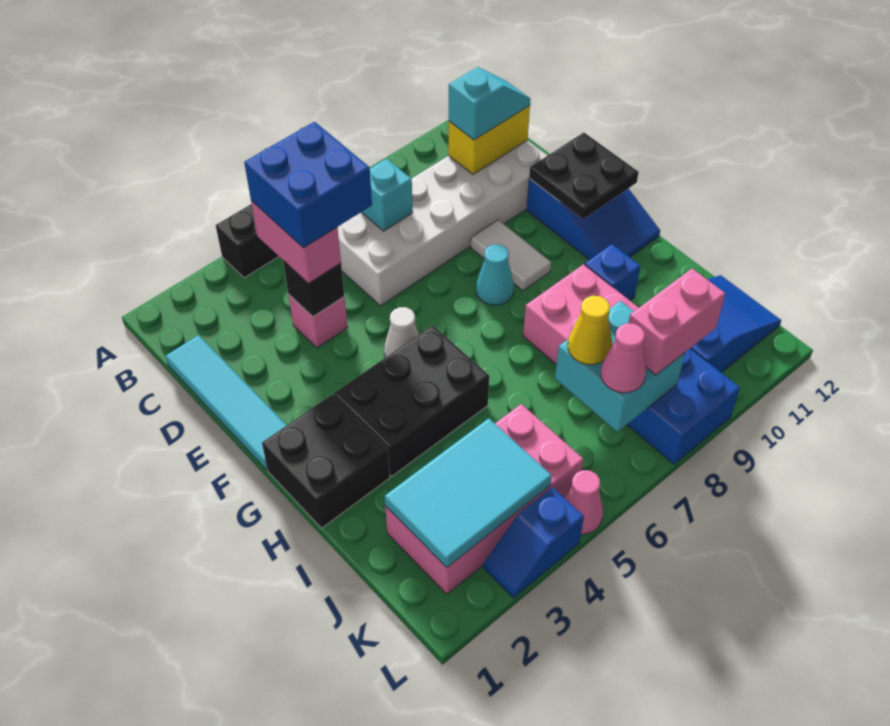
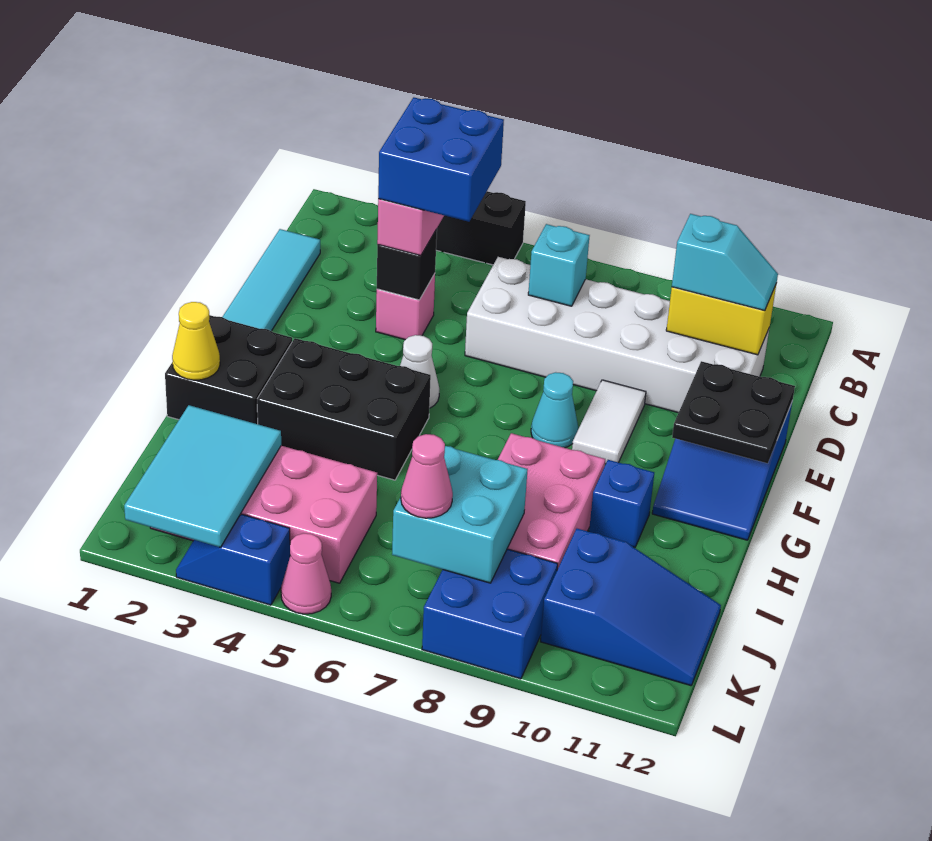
cyan tile J2:K4 level 2 -> cyan tile J2:L3 level 2
yellow cone J7 level 3 -> yellow cone H1 level 2
pink brick K8:K9 level 3 -> none

